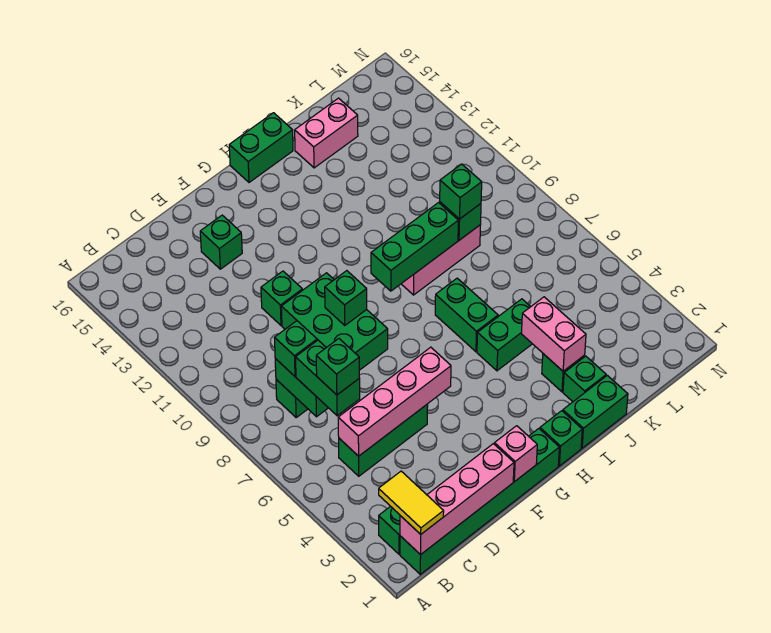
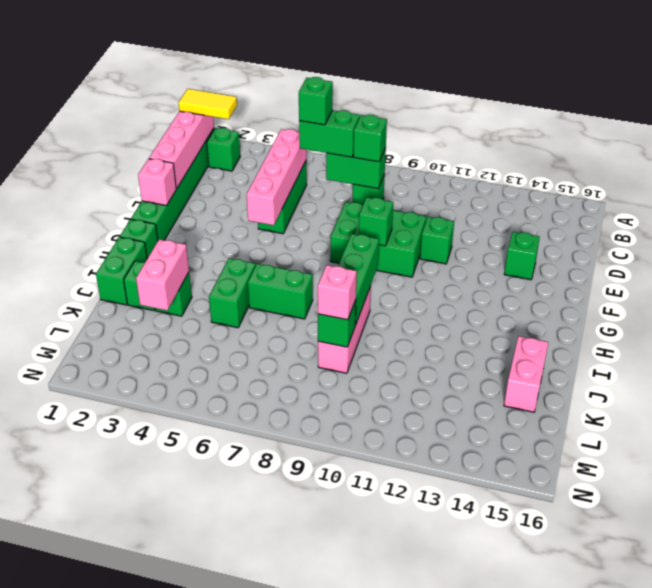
green brick H16:I16 level 1 -> none
pink brick J3:J4 level 2 -> pink brick J3:K3 level 2
green brick K9 level 3 -> pink brick K9 level 3

